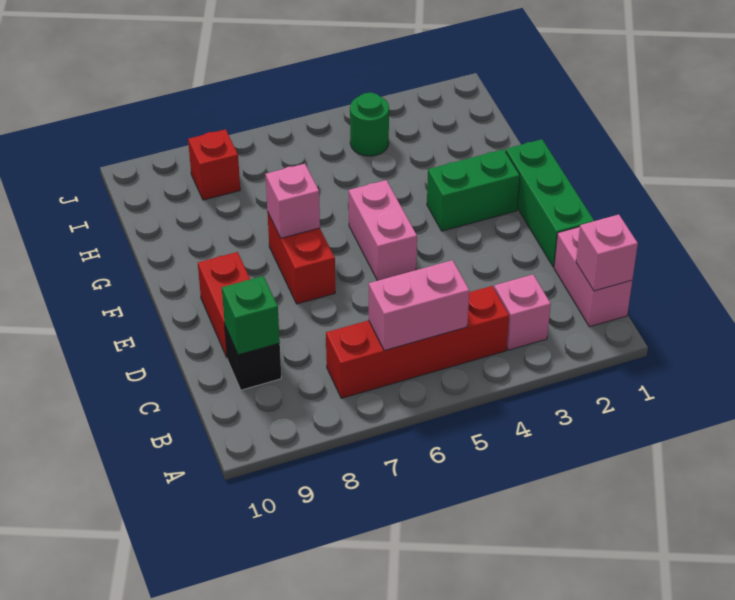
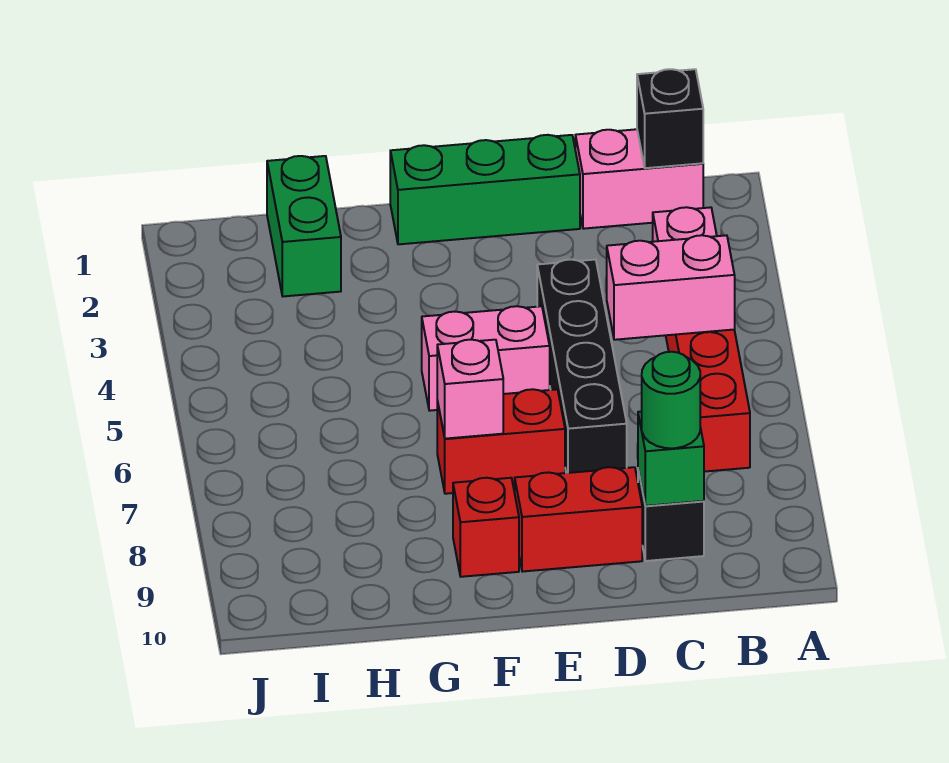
pink brick B1 level 2 -> black brick B1 level 2
pink brick B5:B6 level 2 -> pink brick B5:C5 level 2
none -> black brick D4:D7 level 1
green brick F2:F3 level 1 -> green brick H1:H2 level 1
green round brick I4 level 1 -> green round brick C9 level 3
red brick I8 level 1 -> red brick F9 level 1

